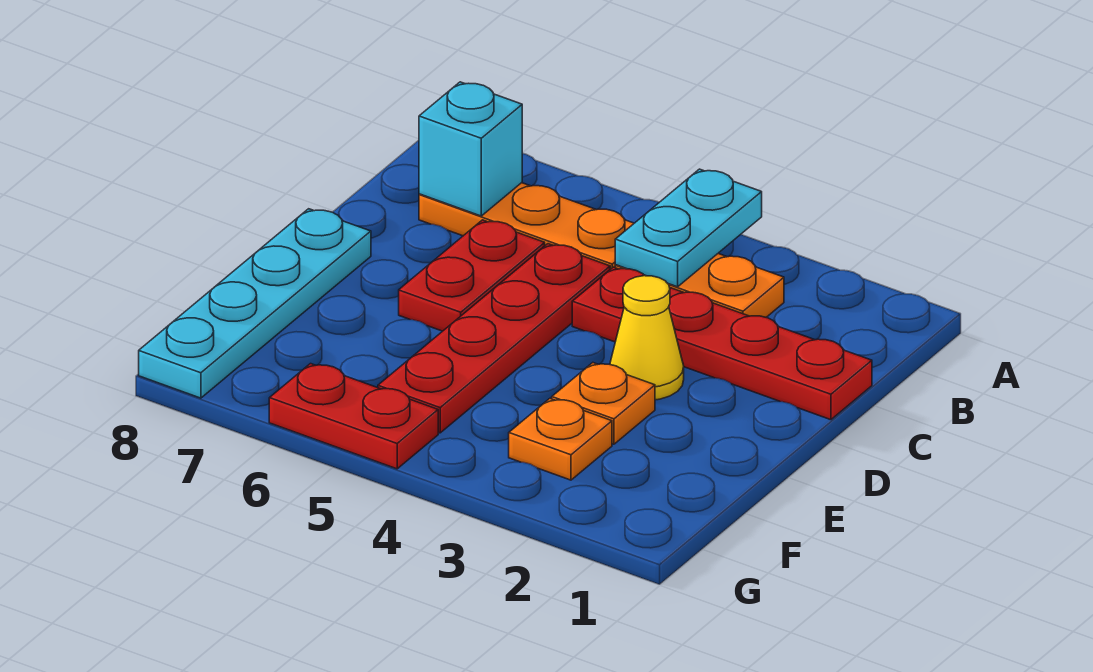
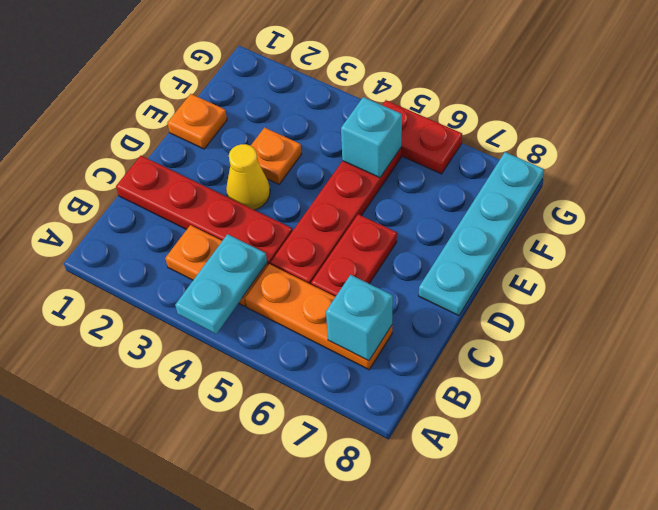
orange plate F3 level 1 -> orange plate E1 level 1
none -> cyan brick F5 level 2

